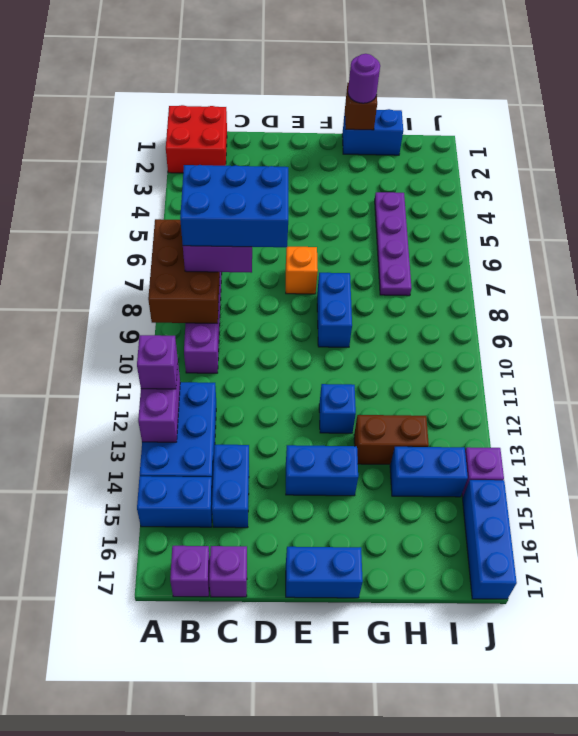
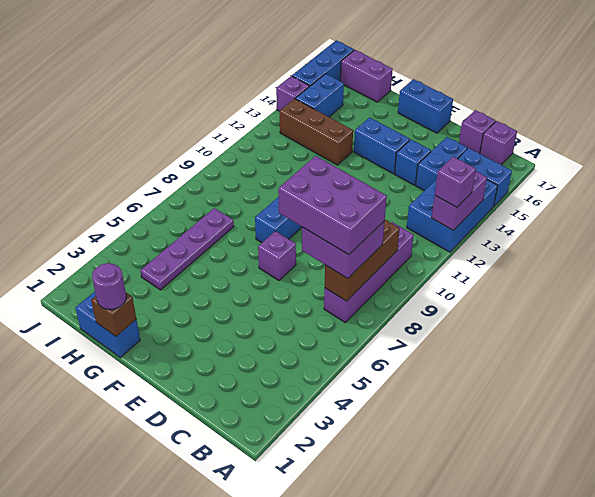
red brick A1:B2 level 1 -> none
brown brick A7:B9 level 2 -> brown brick B7:B9 level 2
blue brick B7:D8 level 4 -> purple brick B7:D8 level 4
orange brick E7 level 1 -> purple brick E7 level 1
blue brick F12 level 1 -> blue brick D14 level 1
brown brick G13:H13 level 1 -> brown brick G13:I13 level 1
blue brick H14:I14 level 1 -> blue brick I14:I15 level 1
none -> purple brick H17:I17 level 1

